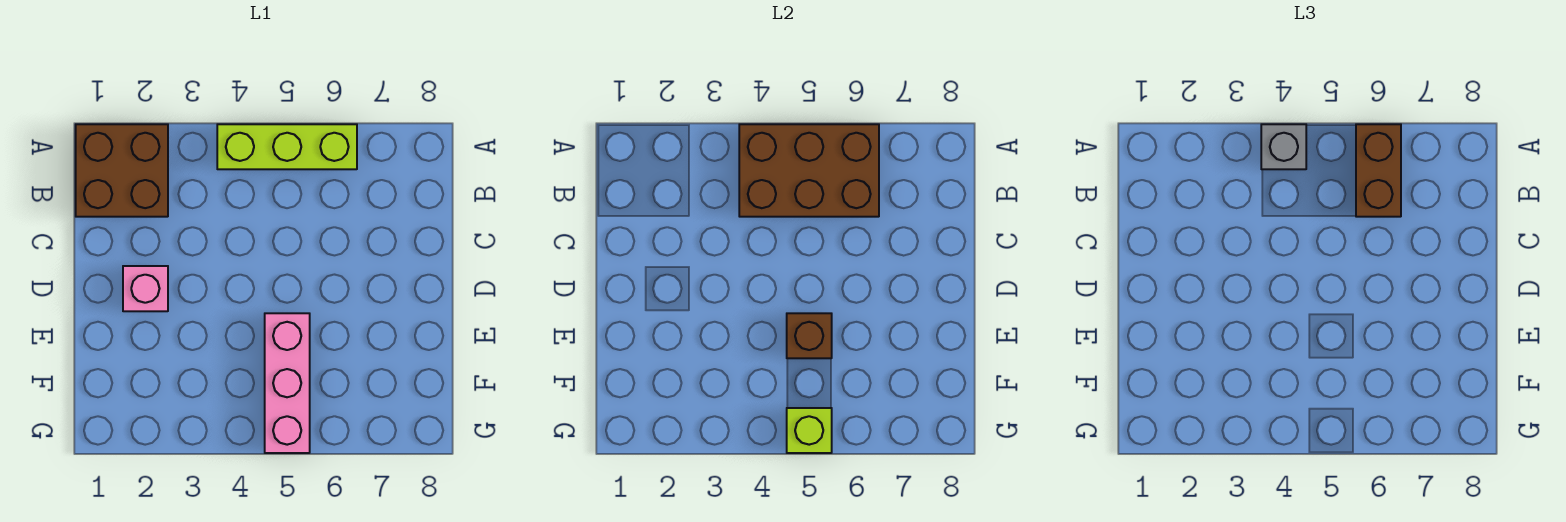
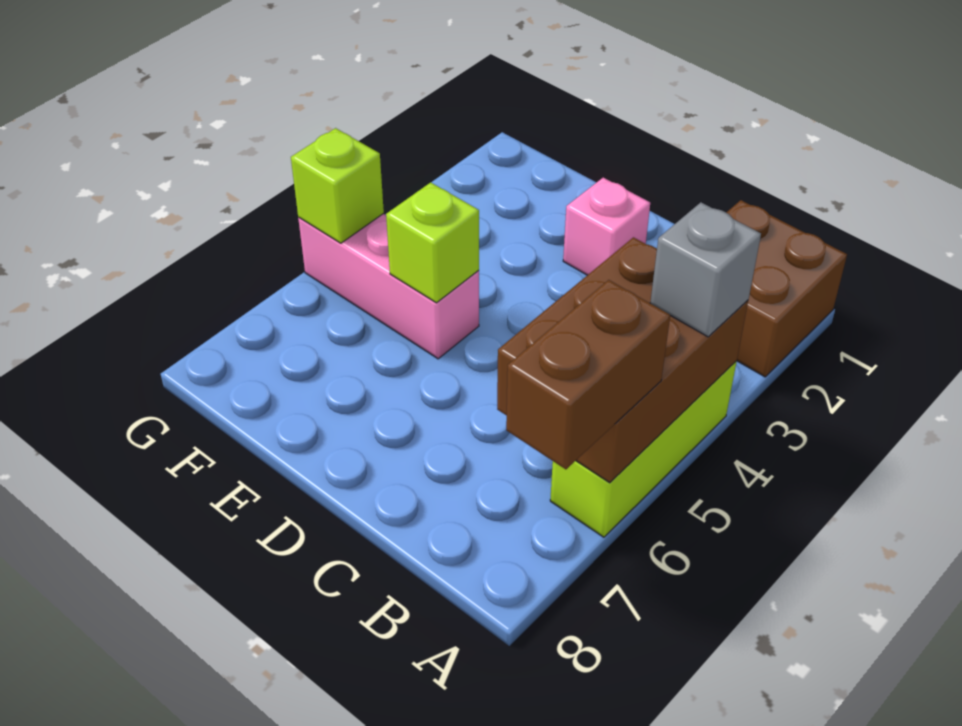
brown brick A6:B6 level 3 -> brown brick A6:A7 level 3
brown brick E5 level 2 -> lime brick E5 level 2

